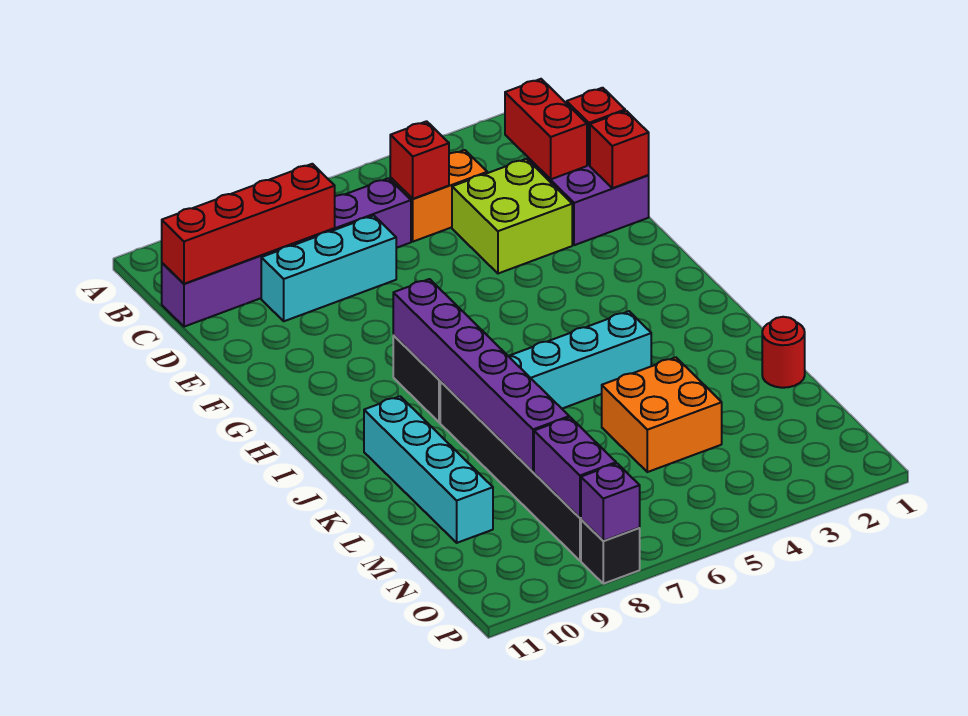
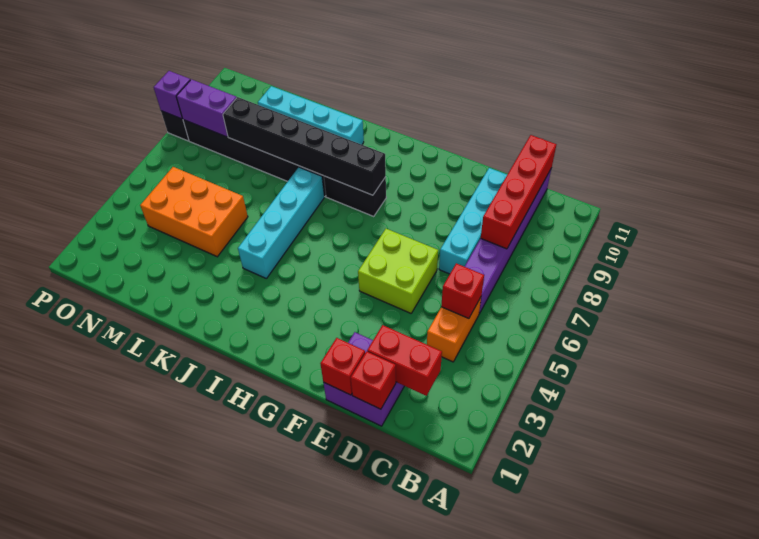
lime brick D3:E4 level 1 -> lime brick E5:F6 level 1
cyan brick D7:D9 level 1 -> cyan brick D7:D10 level 1
purple brick H8:M8 level 2 -> black brick H8:M8 level 2
red round brick L1 level 1 -> none
orange brick L4:M5 level 1 -> orange brick L4:N5 level 1

